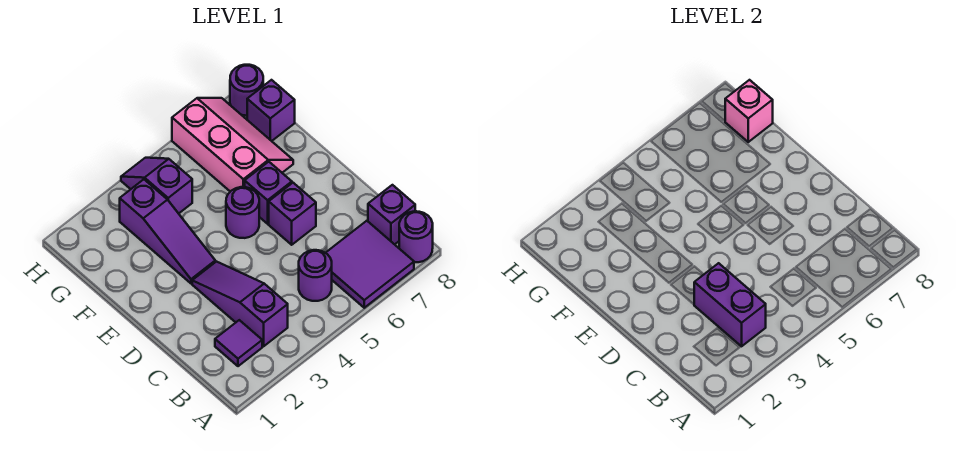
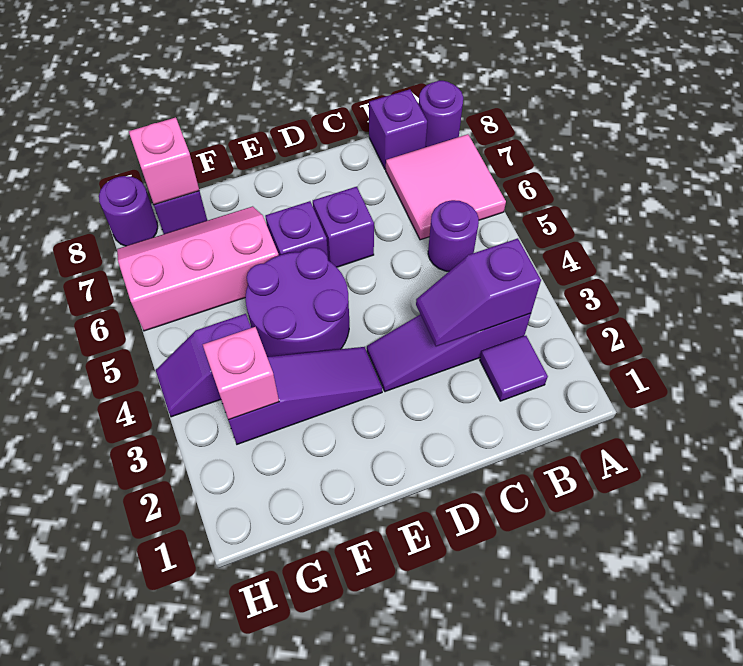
purple tile A6:B7 level 1 -> pink tile A6:B7 level 1
purple brick B3:C3 level 2 -> purple slope B3:C3 level 2 top B
purple round brick E5 level 1 -> purple round brick E4:F5 level 1
none -> pink brick G3 level 2

